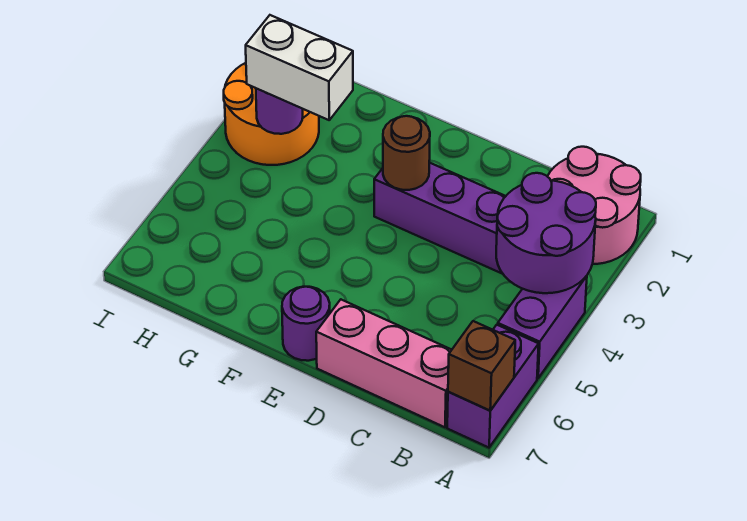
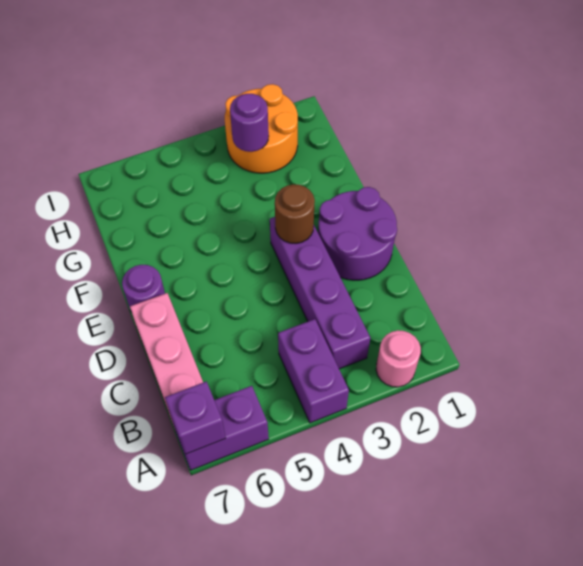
pink round brick A1:B2 level 1 -> pink round brick A2 level 1
purple round brick A3:B4 level 2 -> purple round brick D1:E2 level 1
purple brick A4:A5 level 1 -> purple brick A4:B4 level 1
brown brick A7 level 2 -> purple brick A7 level 2
white brick G3:H3 level 3 -> none

